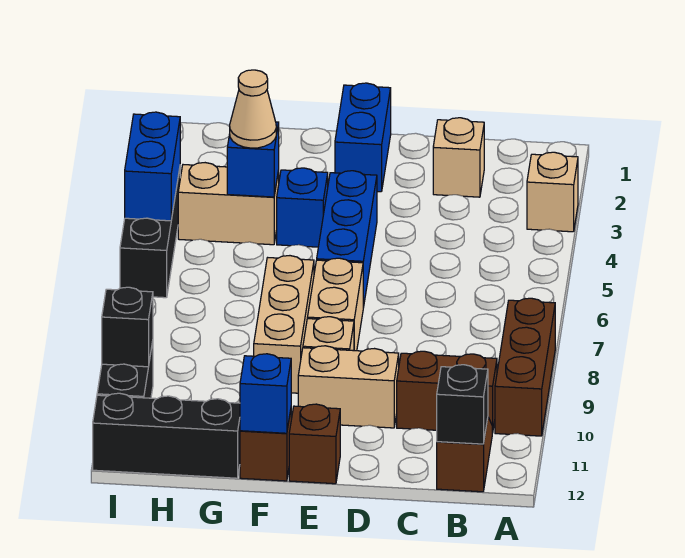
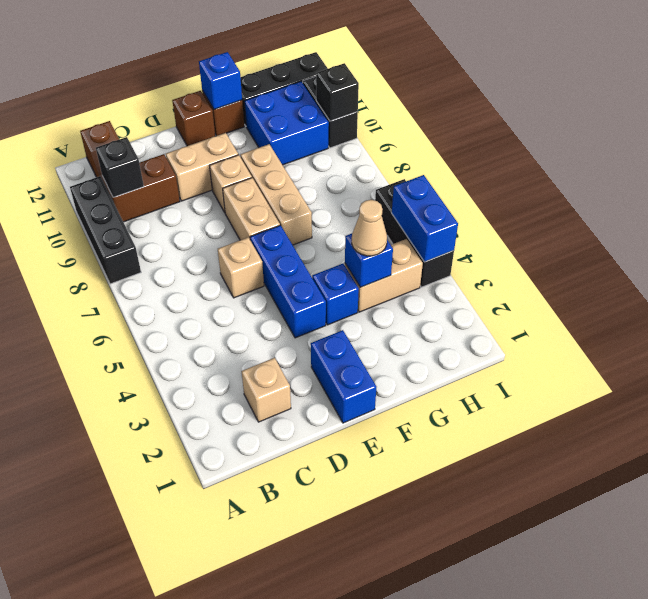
tan brick A3 level 1 -> tan brick D6 level 1
brown brick A8:A10 level 1 -> black brick A8:A10 level 1
black brick B12 level 2 -> black brick B10 level 2
none -> blue brick G10:H11 level 1

